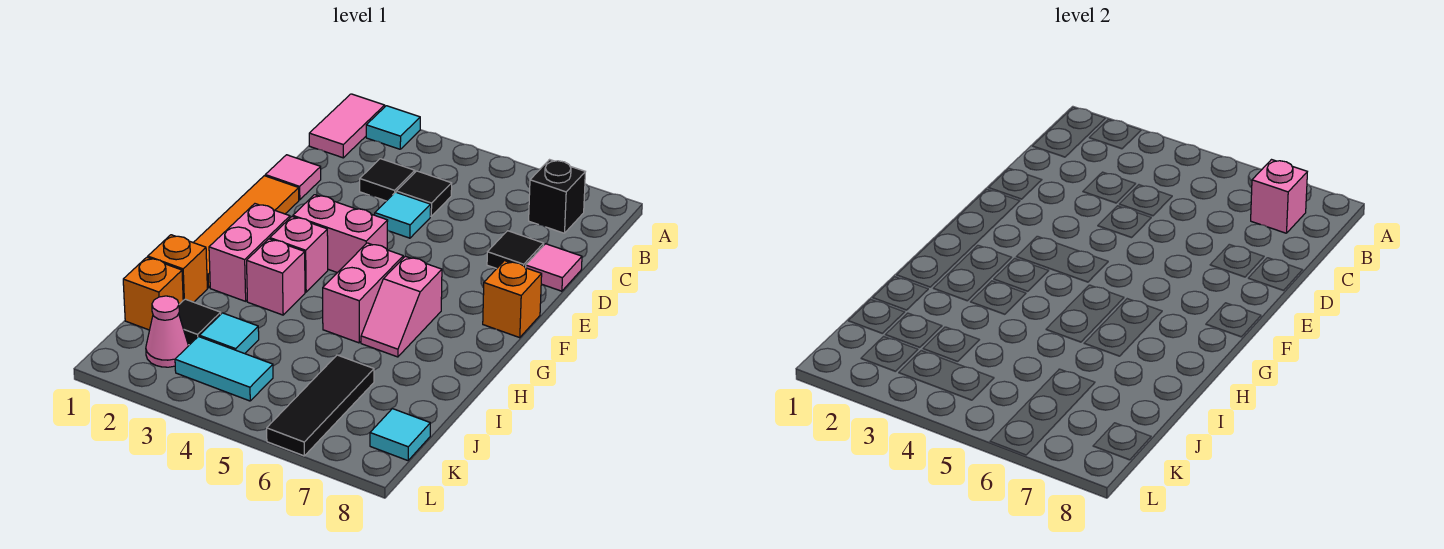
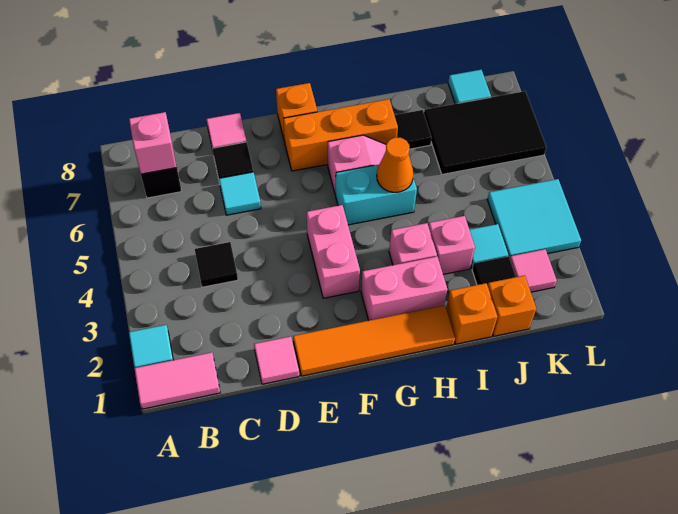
black tile C3 level 1 -> black tile I7 level 1
cyan tile D4 level 1 -> cyan tile D6 level 1
none -> orange brick F7:H7 level 1
pink brick G3 level 1 -> pink brick I3 level 1
pink brick G5:H5 level 1 -> cyan brick G5:H5 level 1
none -> orange cone H5 level 2
black tile J6:L6 level 1 -> black tile J6:L7 level 1
pink cone K2 level 1 -> pink tile K2 level 1
cyan tile K3:K4 level 1 -> cyan tile K3:L4 level 1

